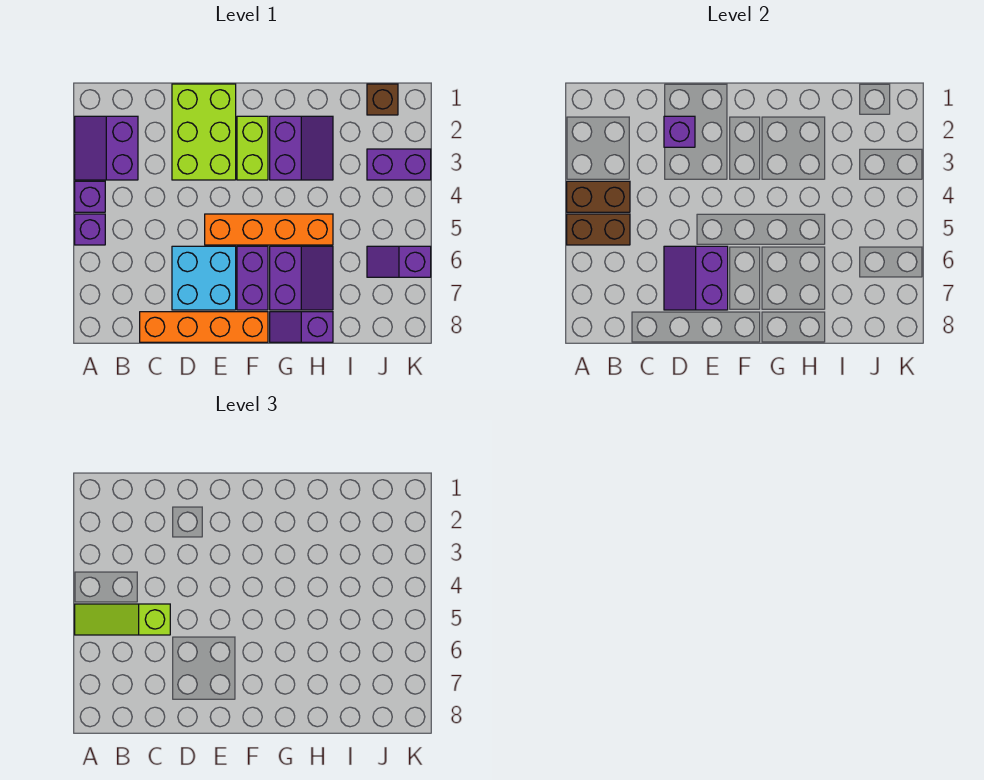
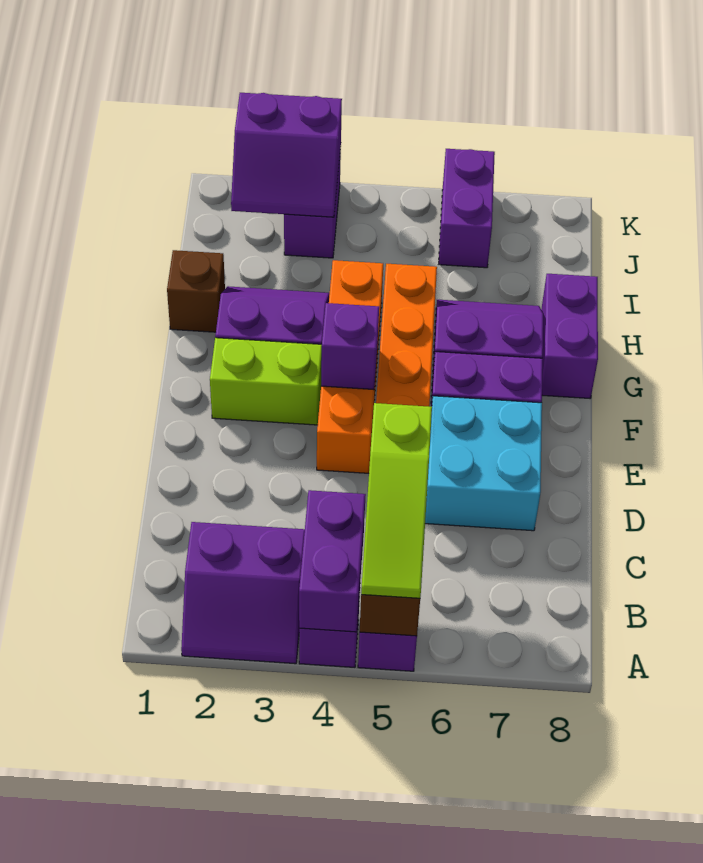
brown brick A4:B4 level 2 -> purple brick A4:B4 level 2
orange brick C8:F8 level 1 -> orange brick E4:H4 level 1
lime brick D1:E3 level 1 -> none
purple brick D2 level 2 -> purple brick F4 level 2
purple slope D6:E7 level 2 top E -> purple slope J2:K3 level 2 top K
purple slope G8:H8 level 1 top H -> purple brick G8:H8 level 1
brown brick J1 level 1 -> brown brick H1 level 1
purple slope J6:K6 level 1 top K -> purple brick J6:K6 level 1

